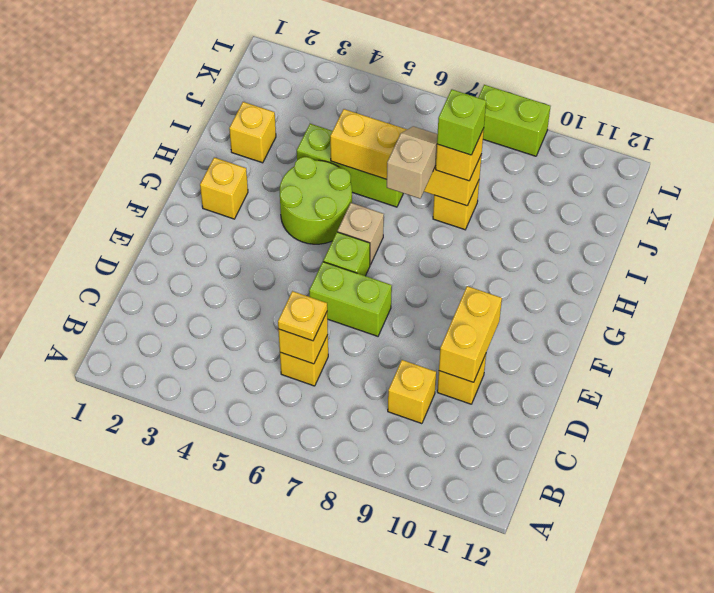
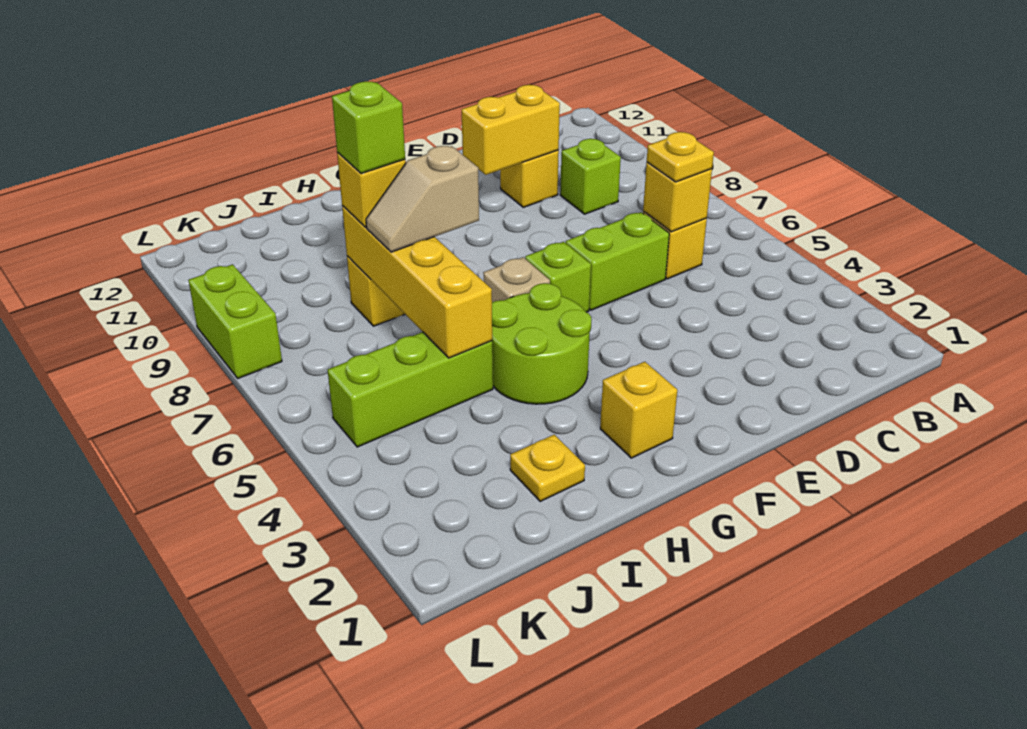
yellow brick C9 level 1 -> lime brick C9 level 1
lime brick E6:E7 level 1 -> lime brick D6:E6 level 1
yellow brick I2 level 1 -> yellow plate I2 level 1
lime brick I4:I6 level 1 -> lime brick I5:K5 level 1

